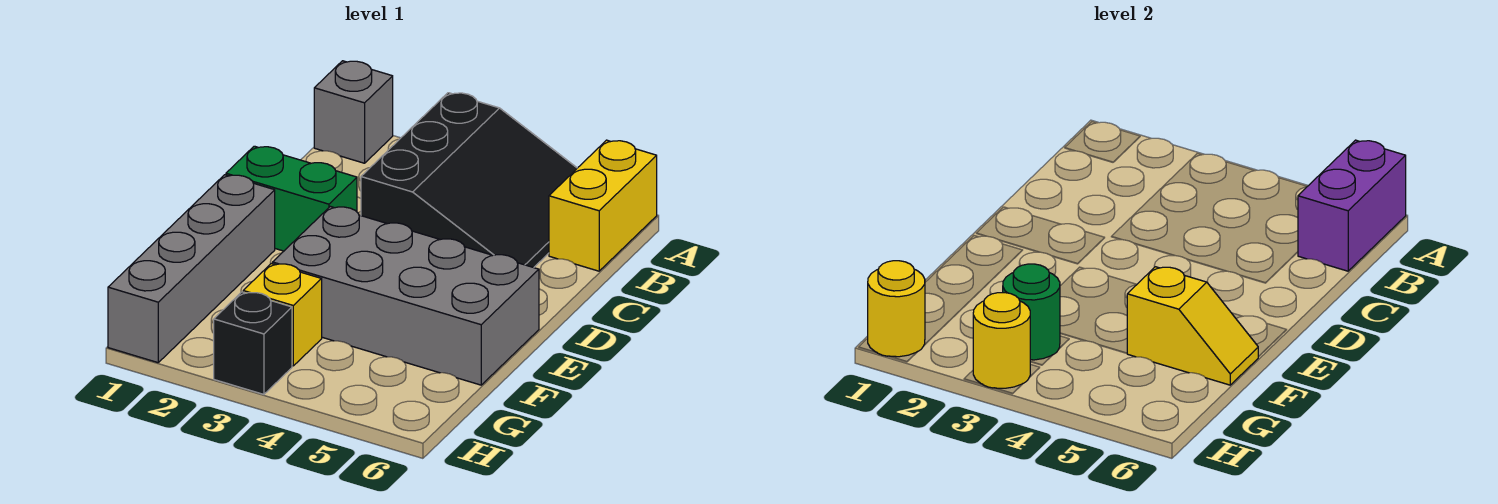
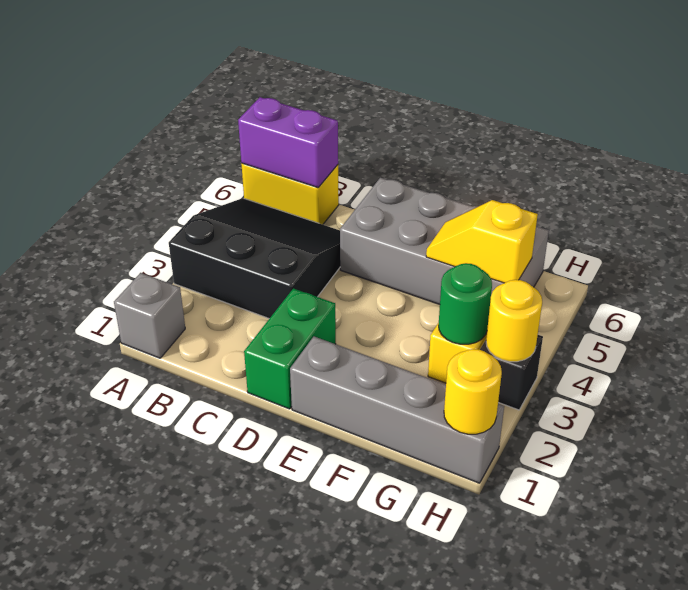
grey brick E3:F6 level 1 -> grey brick D5:G6 level 1
yellow slope F5:F6 level 2 top 5 -> yellow slope F5:G5 level 2 top G

